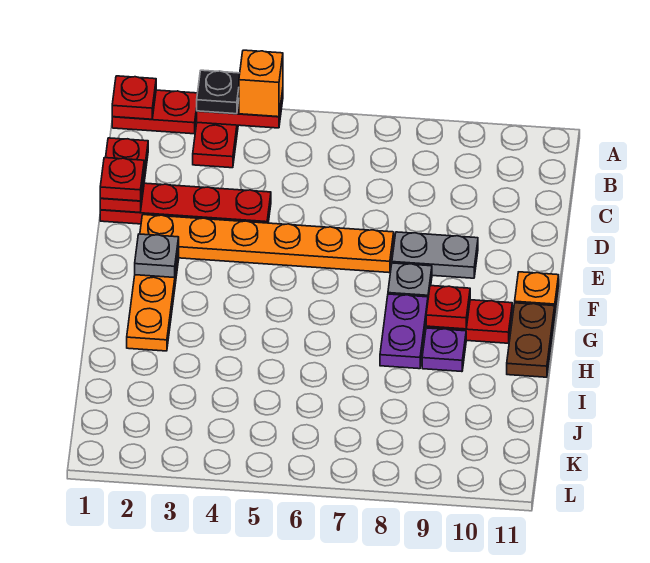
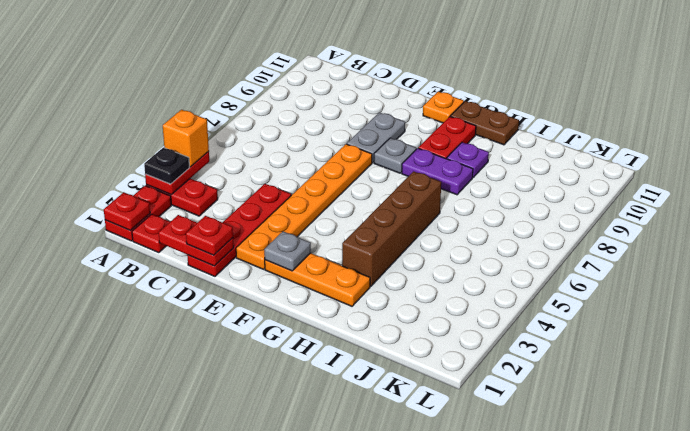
red plate G9 level 2 -> red plate B1 level 1
none -> brown brick H3:H6 level 1

